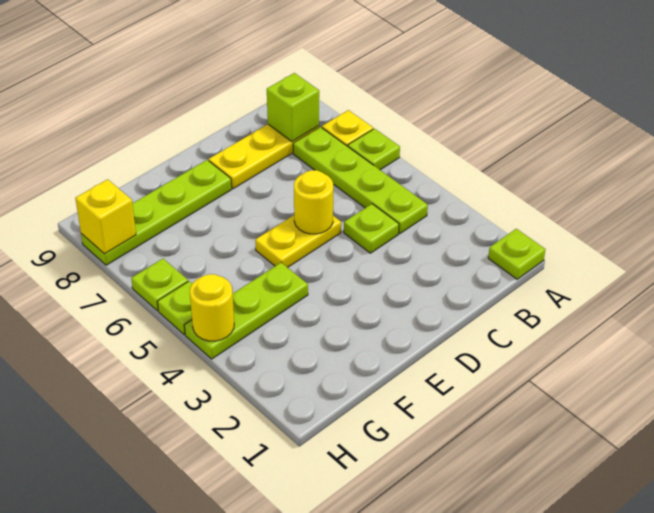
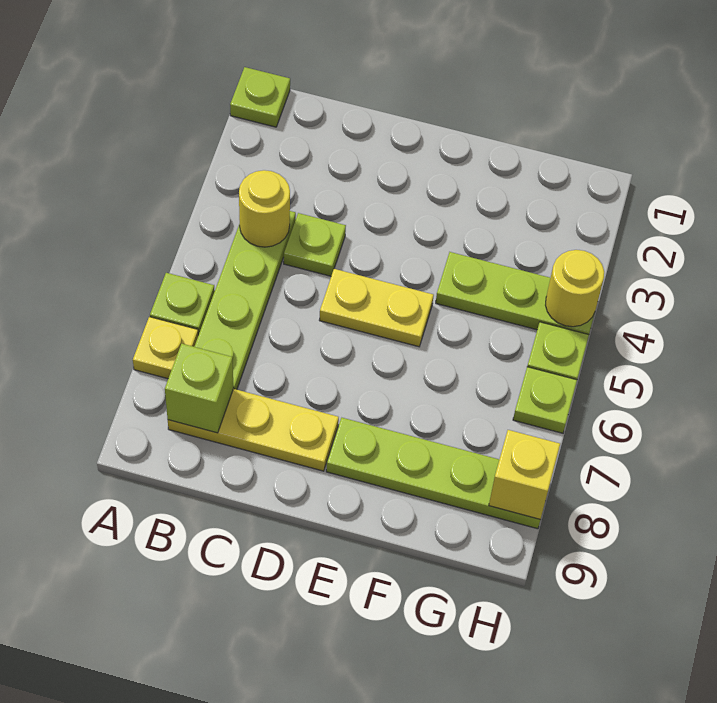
yellow round brick D5 level 2 -> yellow round brick B4 level 2

